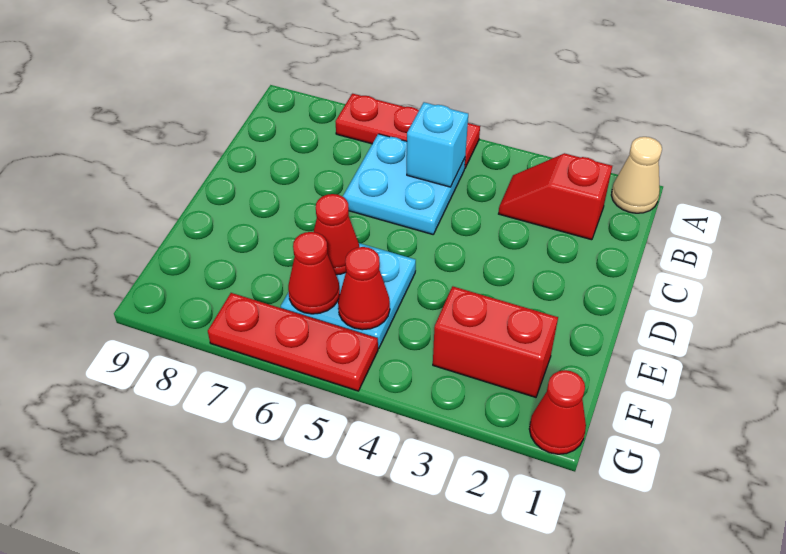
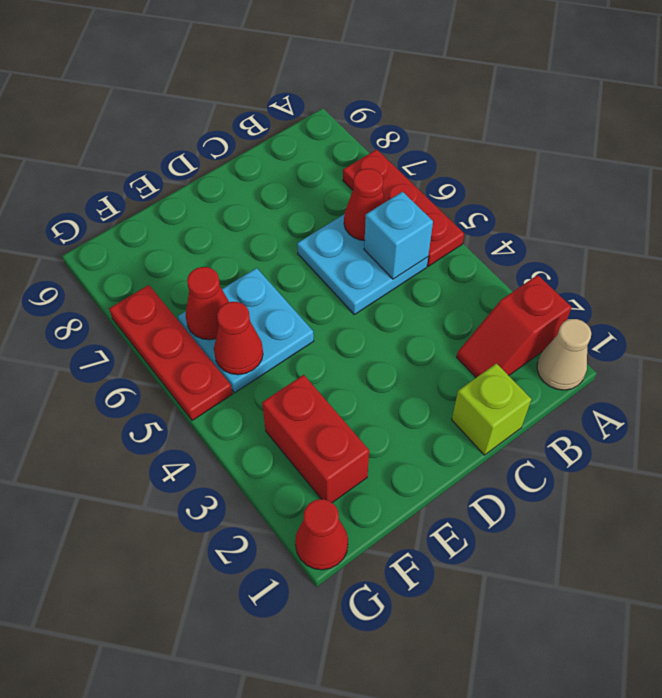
red slope B2:B3 level 1 top 2 -> red slope A2:B2 level 1 top A
none -> lime brick C1 level 1
red cone E6 level 2 -> red cone B6 level 2

